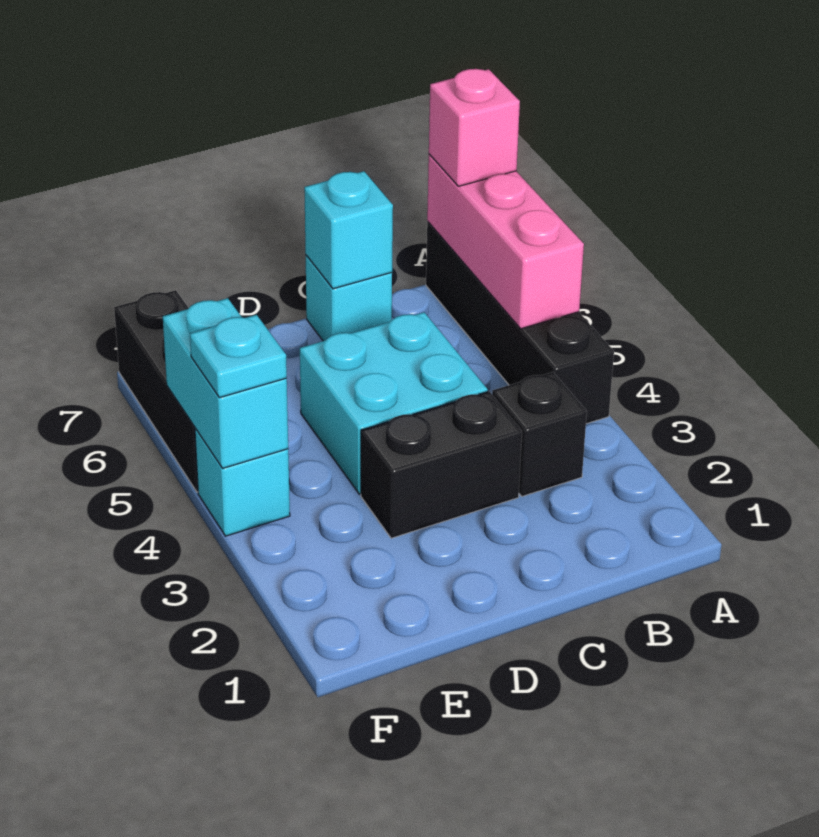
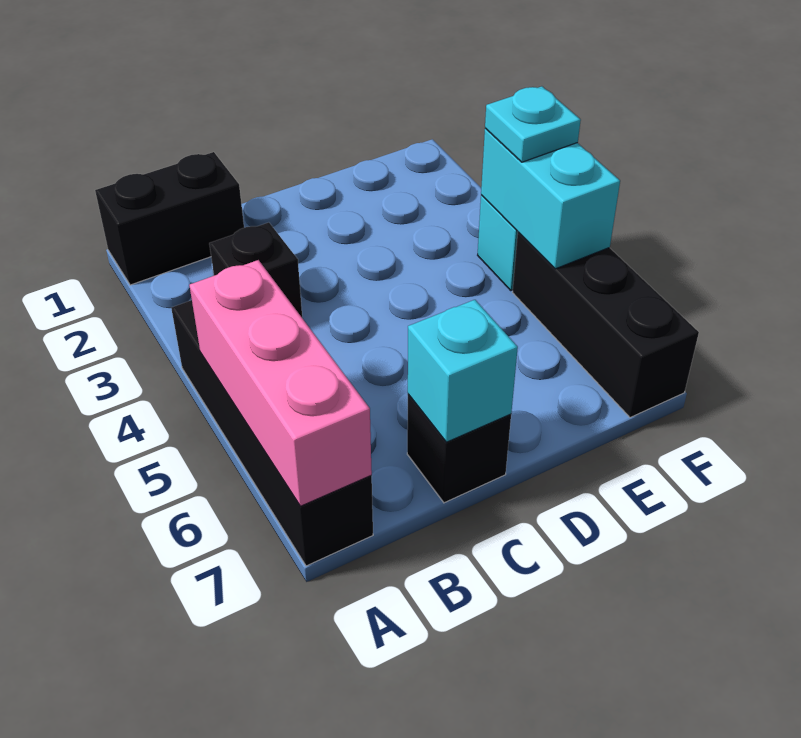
pink brick A7 level 3 -> none
black brick C3:D3 level 1 -> black brick A1:B1 level 1
cyan brick C4:D5 level 1 -> none
cyan brick C7 level 1 -> black brick C7 level 1

